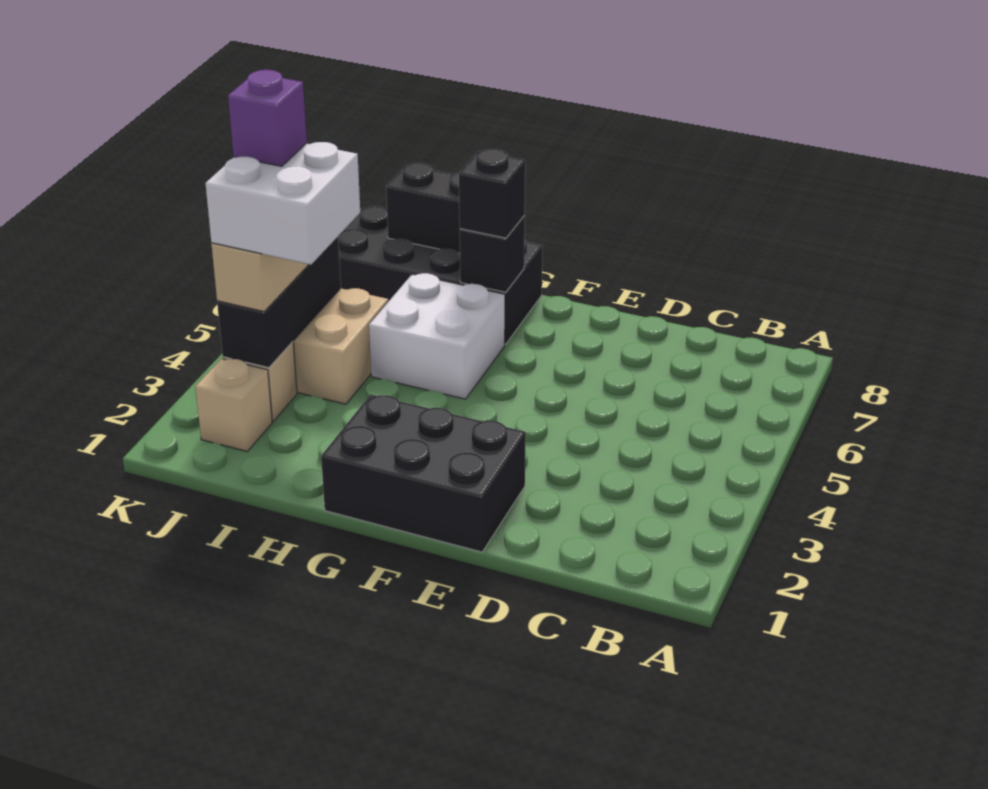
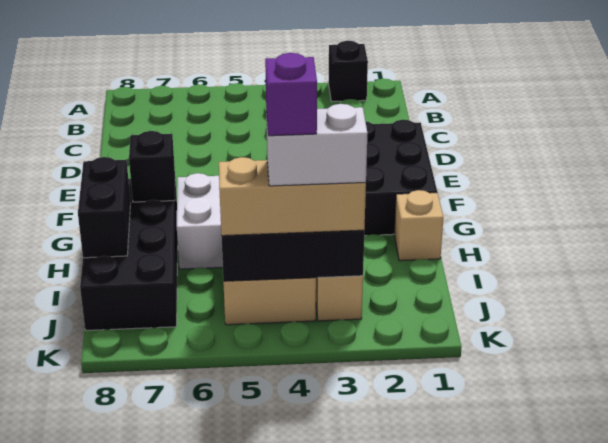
black brick G7 level 3 -> black brick A2 level 1
white brick I3:J4 level 4 -> white brick J3:J4 level 4
tan brick J2 level 1 -> tan brick H1 level 1

